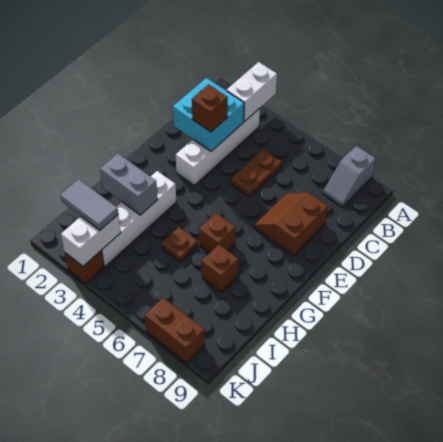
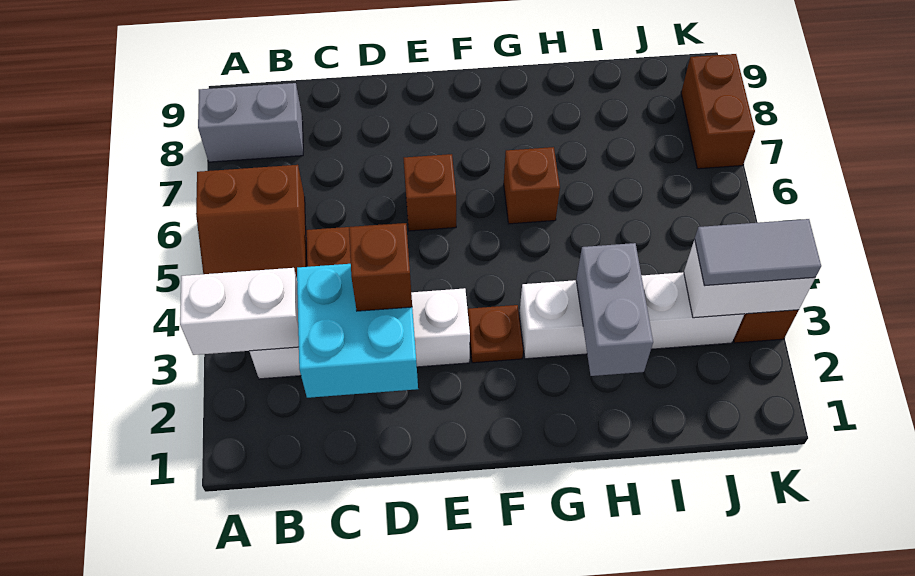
grey slope A8:B8 level 1 top A -> grey brick A8:B8 level 1
brown slope D7:E8 level 1 top 8 -> brown slope A5:B6 level 1 top 6
brown plate H5 level 1 -> brown plate F3 level 1
brown brick H7 level 1 -> brown brick E6 level 1
grey tile J2:J3 level 3 -> grey tile J3:K3 level 3

